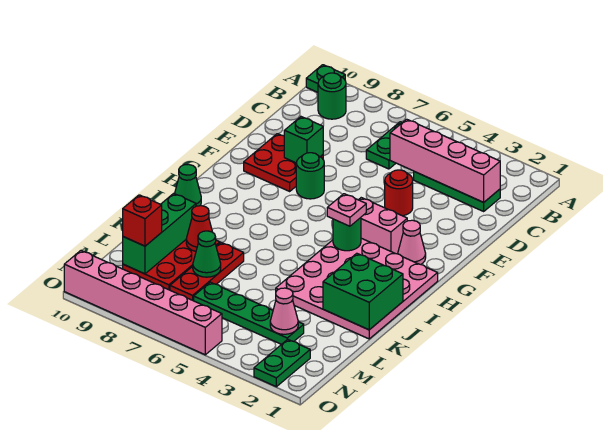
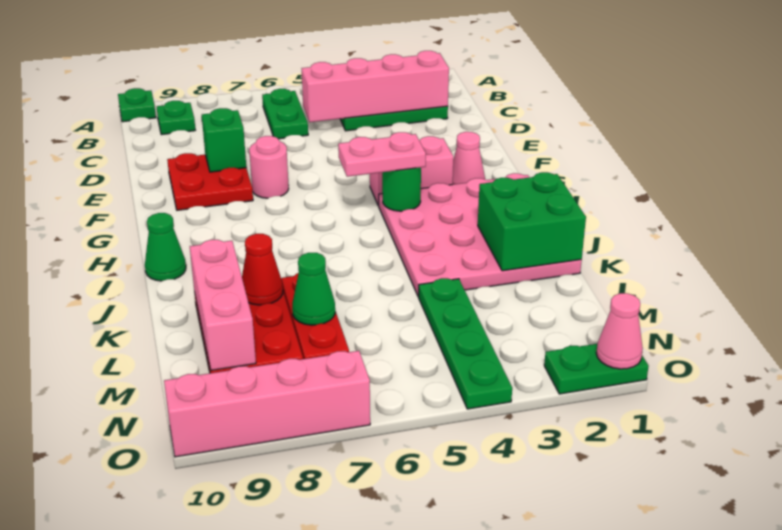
green round brick B9 level 1 -> green plate B9 level 1
red round brick E4 level 1 -> none
green round brick F7 level 1 -> pink round brick F7 level 1
pink plate H4 level 3 -> pink plate H4:H5 level 3
green brick K9:M9 level 2 -> pink brick K9:M9 level 2
green plate M3:M6 level 1 -> green plate L4:O4 level 1
pink cone M3 level 2 -> pink cone O1 level 2
red brick M9 level 3 -> none
green plate N2:O2 level 1 -> green plate O1:O2 level 1
pink brick O5:O10 level 1 -> pink brick O7:O10 level 1

